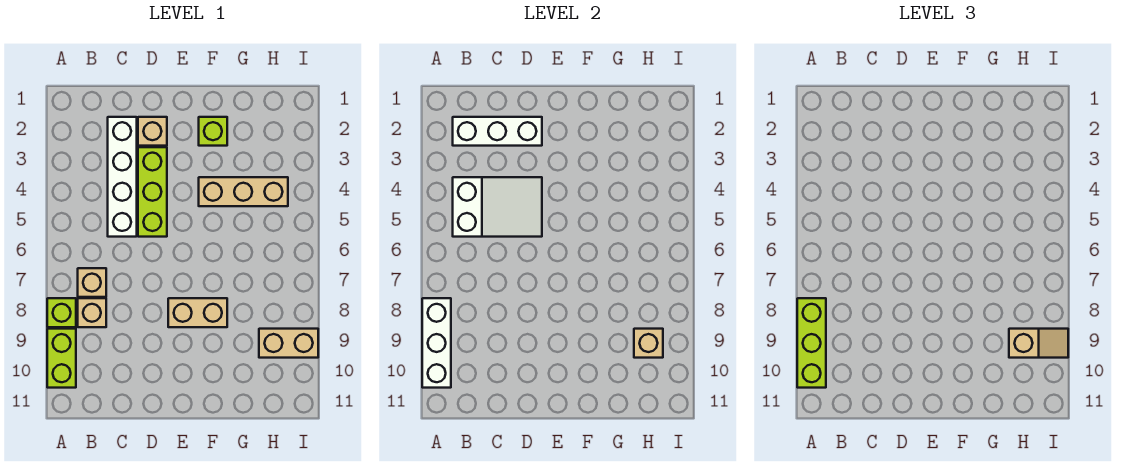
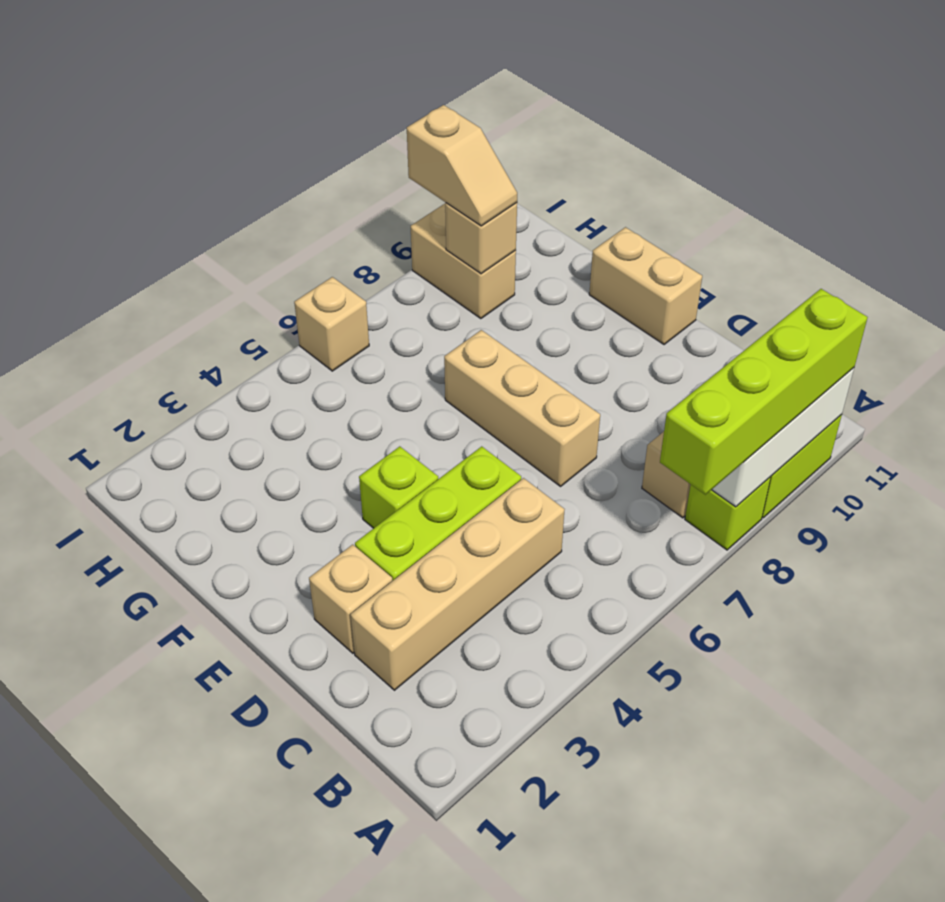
lime brick A8:A10 level 3 -> lime brick A7:A10 level 3
white brick B2:D2 level 2 -> none
white slope B4:D5 level 2 top B -> none
tan brick B7 level 1 -> tan brick I6 level 1
white brick C2:C5 level 1 -> tan brick C2:C5 level 1
tan brick E8:F8 level 1 -> tan brick E11:F11 level 1
lime brick F2 level 1 -> lime brick E4 level 1
tan brick F4:H4 level 1 -> tan brick D7:F7 level 1
tan slope H9:I9 level 3 top H -> tan slope H9:I9 level 3 top I

